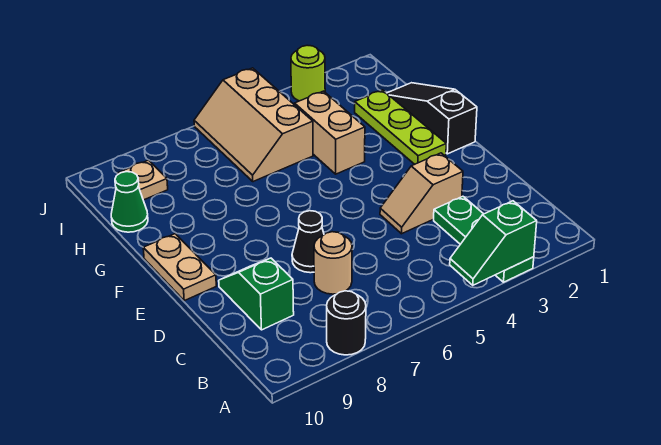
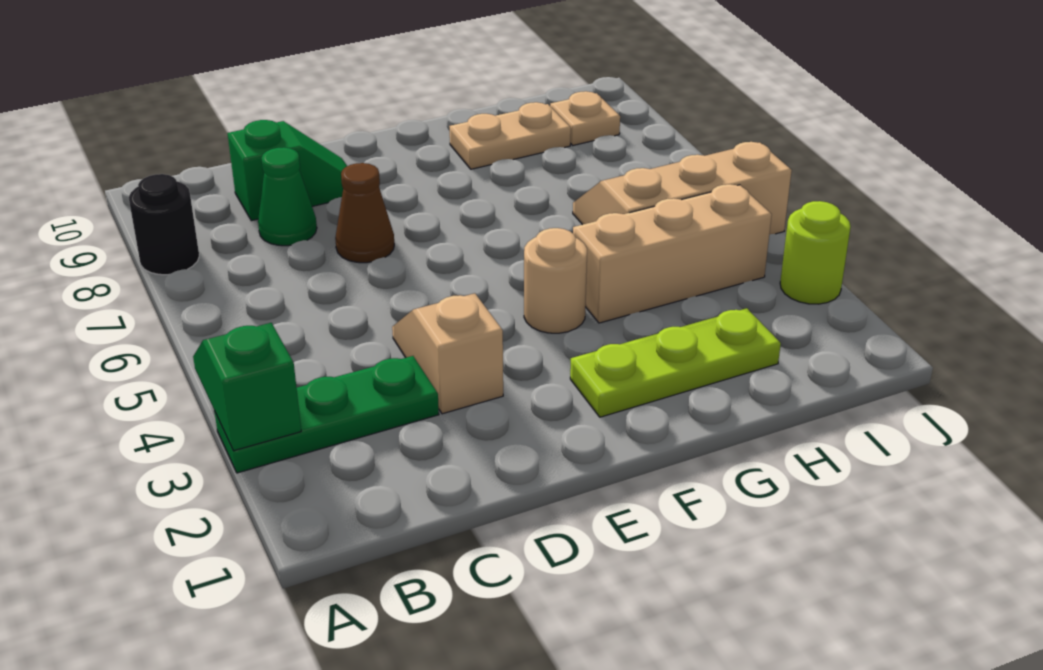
tan round brick C7 level 1 -> tan round brick F4 level 1
black cone D7 level 1 -> brown cone D7 level 1
tan plate E10:F10 level 1 -> tan plate G9:H9 level 1
black slope F1:H1 level 1 top F -> none
tan brick G4:H4 level 1 -> tan brick G4:I4 level 1
green cone H10 level 1 -> green cone C8 level 1

